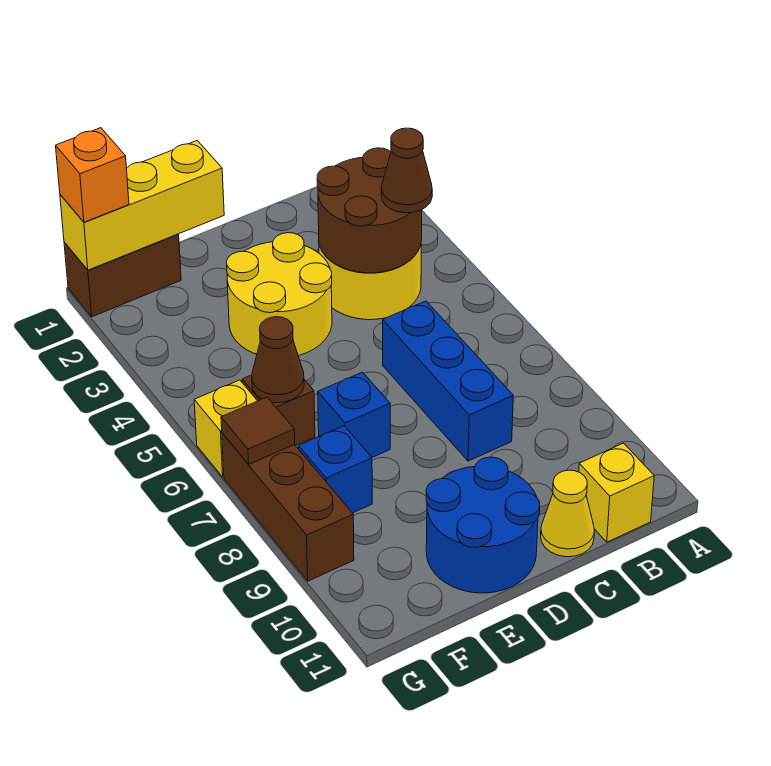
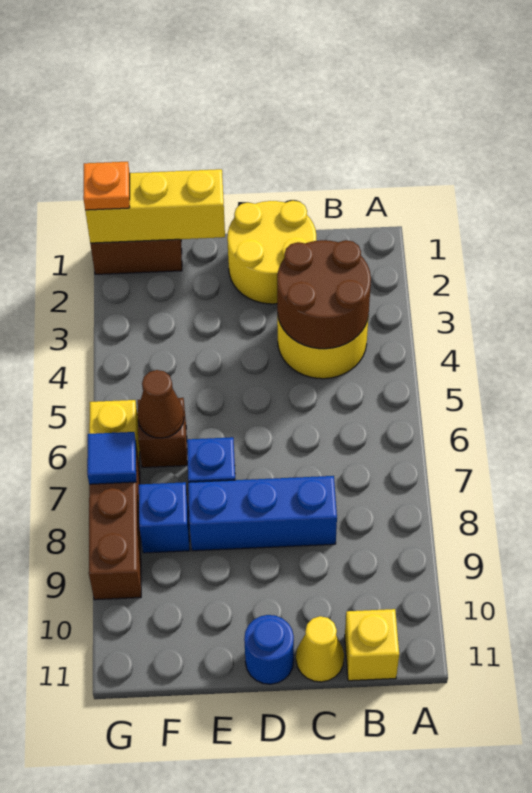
brown cone B4 level 3 -> none
blue brick C6:C8 level 1 -> blue brick C8:E8 level 1
yellow round brick D3:E4 level 1 -> yellow round brick C1:D2 level 1
blue round brick D10:E11 level 1 -> blue round brick D11 level 1
orange brick G1 level 3 -> orange plate G1 level 3
brown tile G7 level 2 -> blue tile G7 level 2

